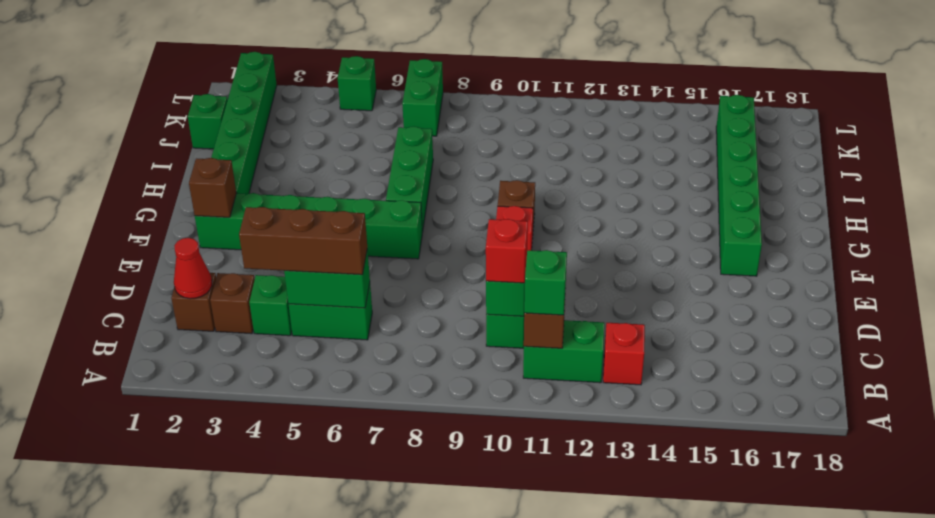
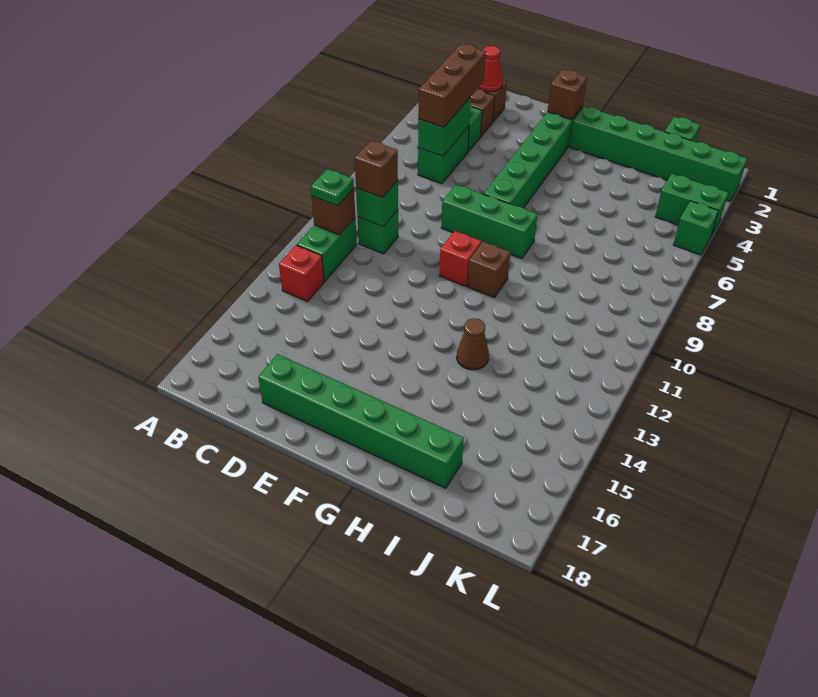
green brick B11 level 3 -> green plate B11 level 3
red brick C10 level 3 -> brown brick C10 level 3
green brick F16:K16 level 1 -> green brick D17:I17 level 1
green brick G7:I7 level 1 -> green brick E8:G8 level 1
none -> brown cone H13 level 1
green brick K7:L7 level 1 -> green brick K4:L4 level 1

